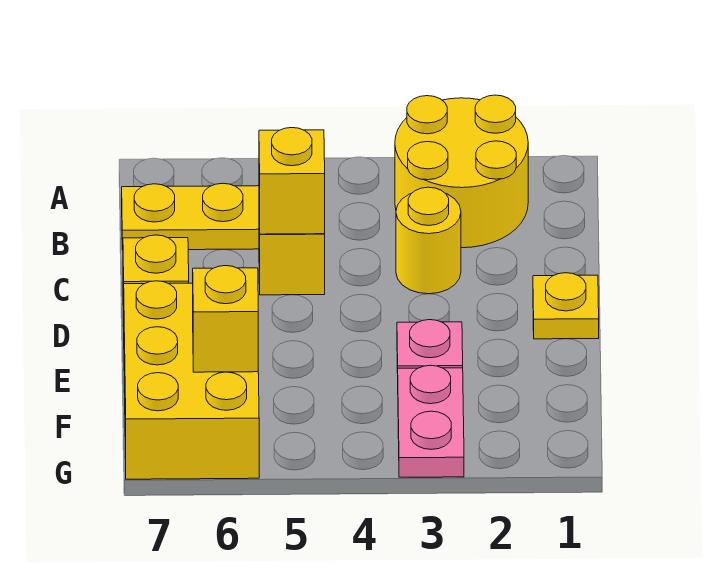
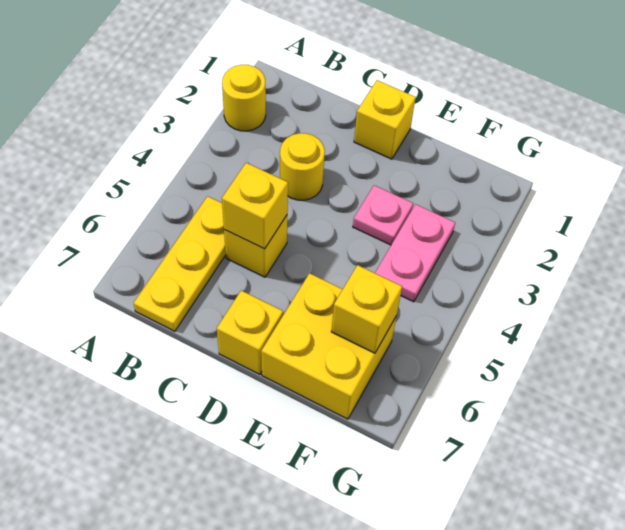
yellow round brick A2:B3 level 1 -> yellow round brick A2 level 1
yellow plate D1 level 1 -> yellow brick D1 level 1
yellow brick E6:G7 level 1 -> yellow brick E6:F7 level 1
pink plate F3:G3 level 1 -> pink plate F3:F4 level 1

